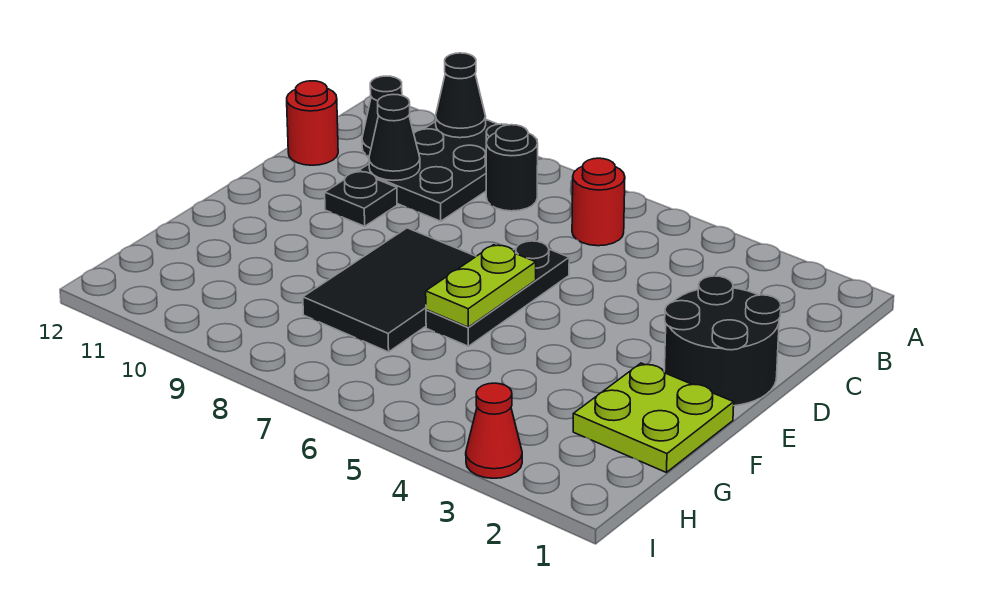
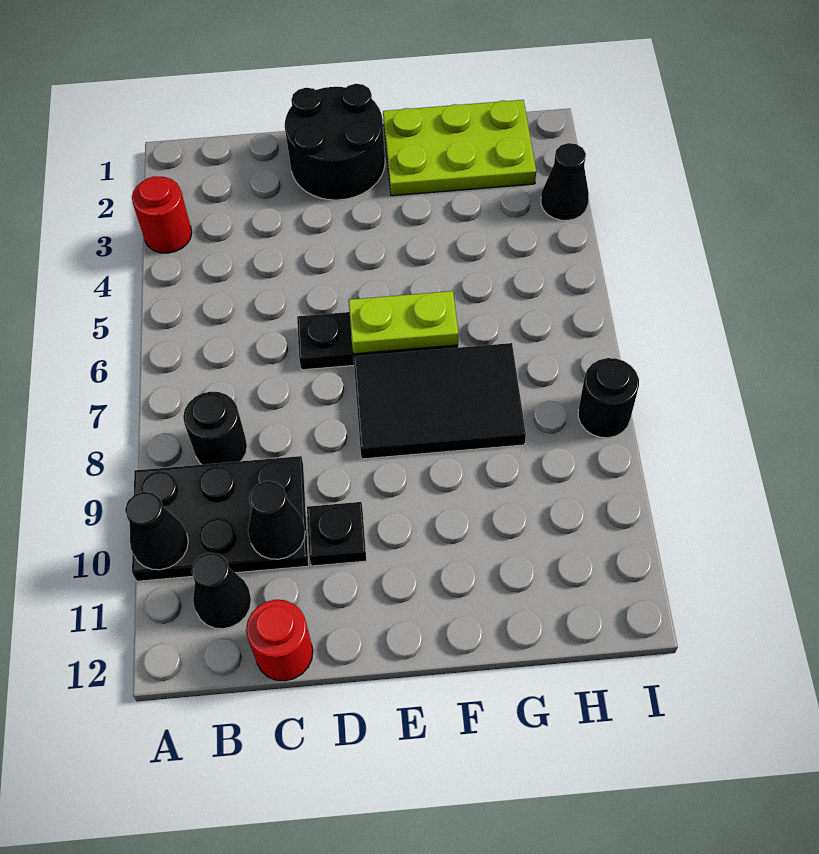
red round brick B6 level 1 -> red round brick A3 level 1
lime plate F1:G2 level 1 -> lime plate F1:H2 level 1
red cone I3 level 1 -> black cone I3 level 1
none -> black round brick I8 level 1

